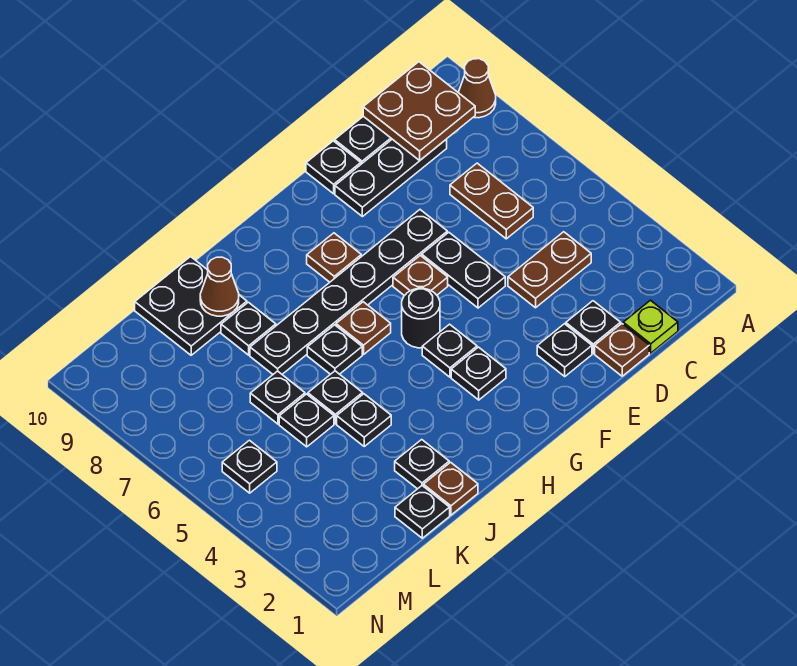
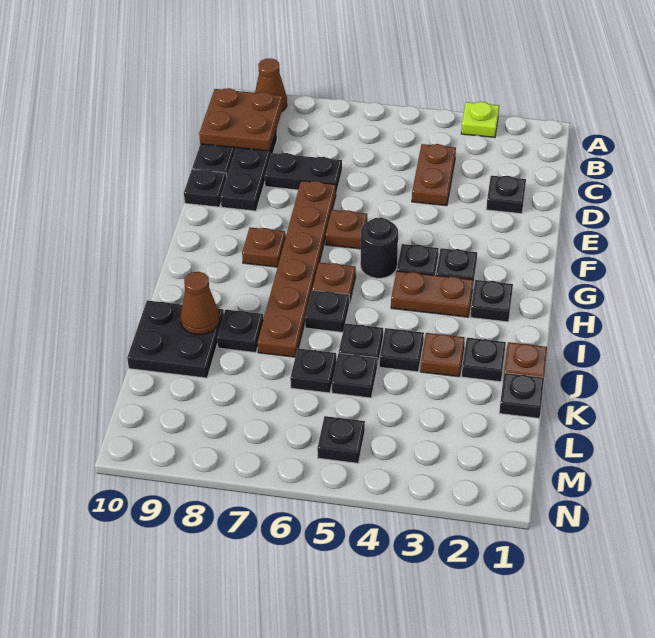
lime plate C1 level 1 -> lime plate A3 level 1
brown plate C6:C7 level 1 -> brown plate H3:H4 level 1
brown plate D1 level 1 -> brown plate J3 level 1
black plate E2 level 1 -> black plate H2 level 1
black plate E5:E6 level 1 -> black plate D7:D8 level 1
black plate E7:J7 level 1 -> brown plate E7:J7 level 1

